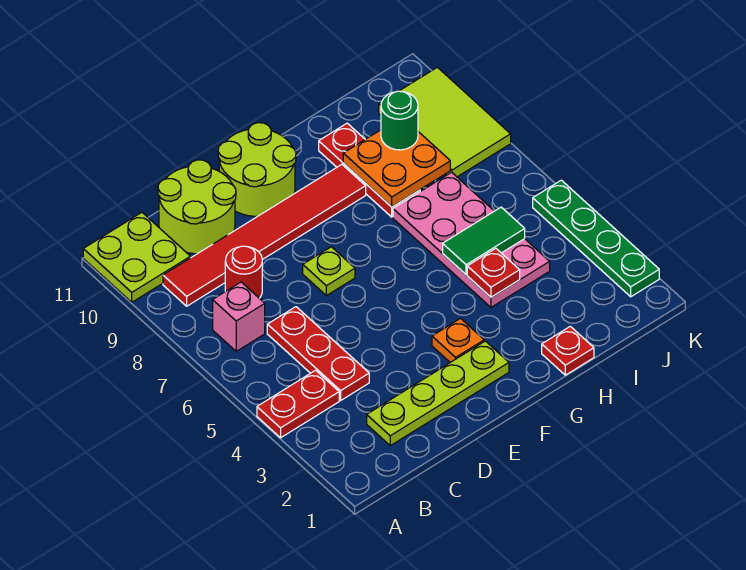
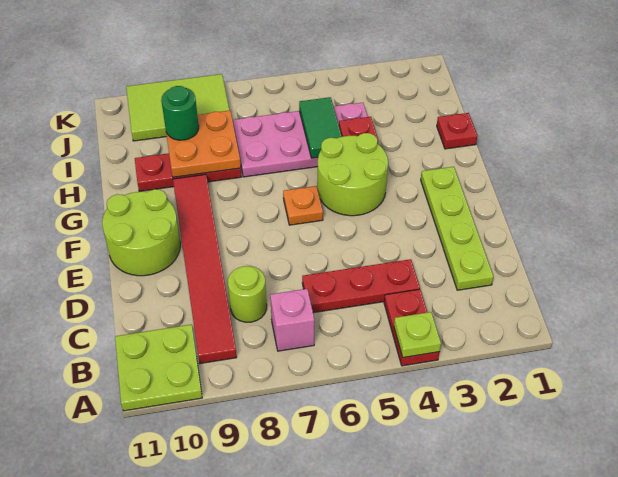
red round brick C8 level 1 -> lime round brick C8 level 1
lime round brick C10:D11 level 1 -> lime round brick F4:G5 level 1
lime plate E7 level 1 -> lime plate A4 level 2
orange plate F3 level 1 -> orange plate F6 level 1
green plate K2:K5 level 1 -> none

